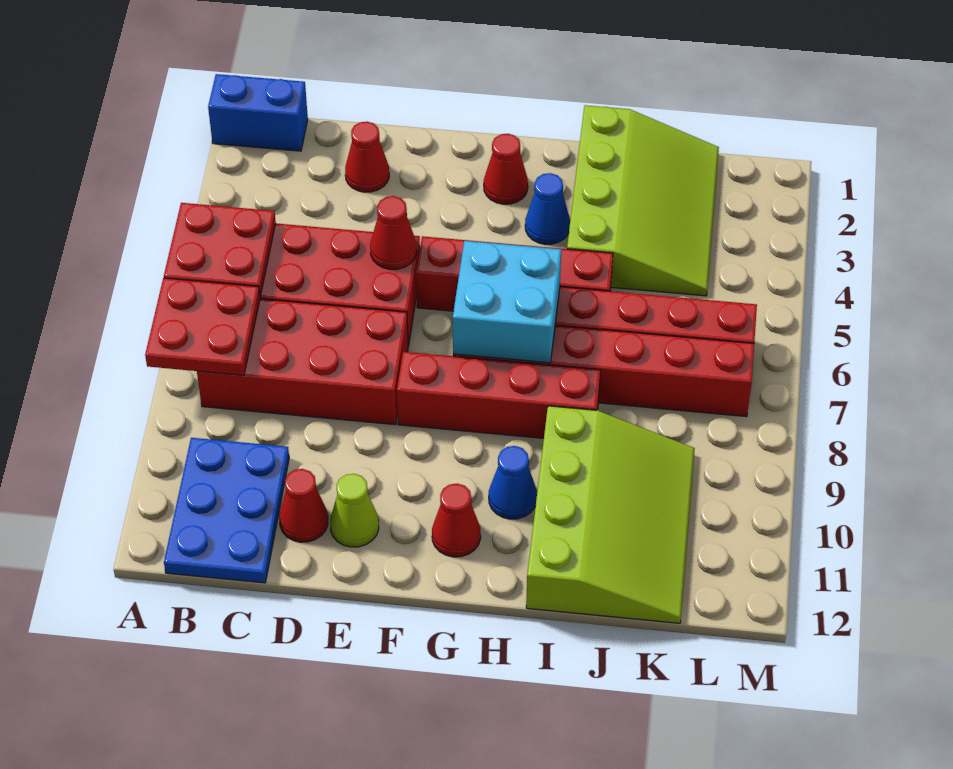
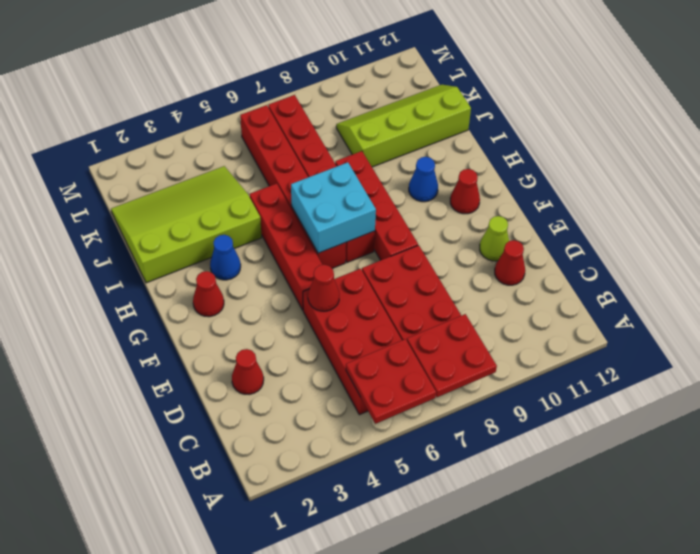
blue brick A1:B1 level 1 -> none
blue plate B10:C12 level 1 -> none
lime slope I9:K12 level 1 top I -> lime slope J9:K12 level 1 top J

